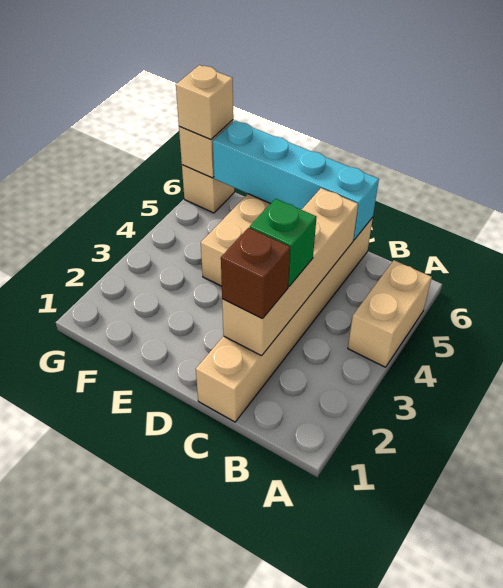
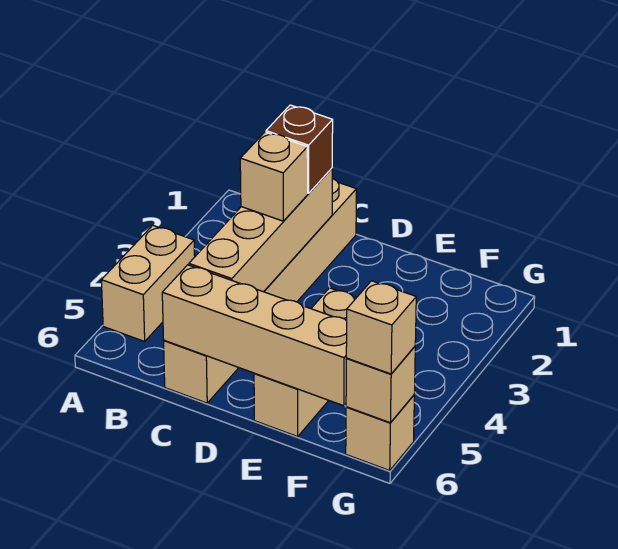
green brick C3 level 3 -> tan brick C3 level 3
cyan brick C6:F6 level 2 -> tan brick C6:F6 level 2

